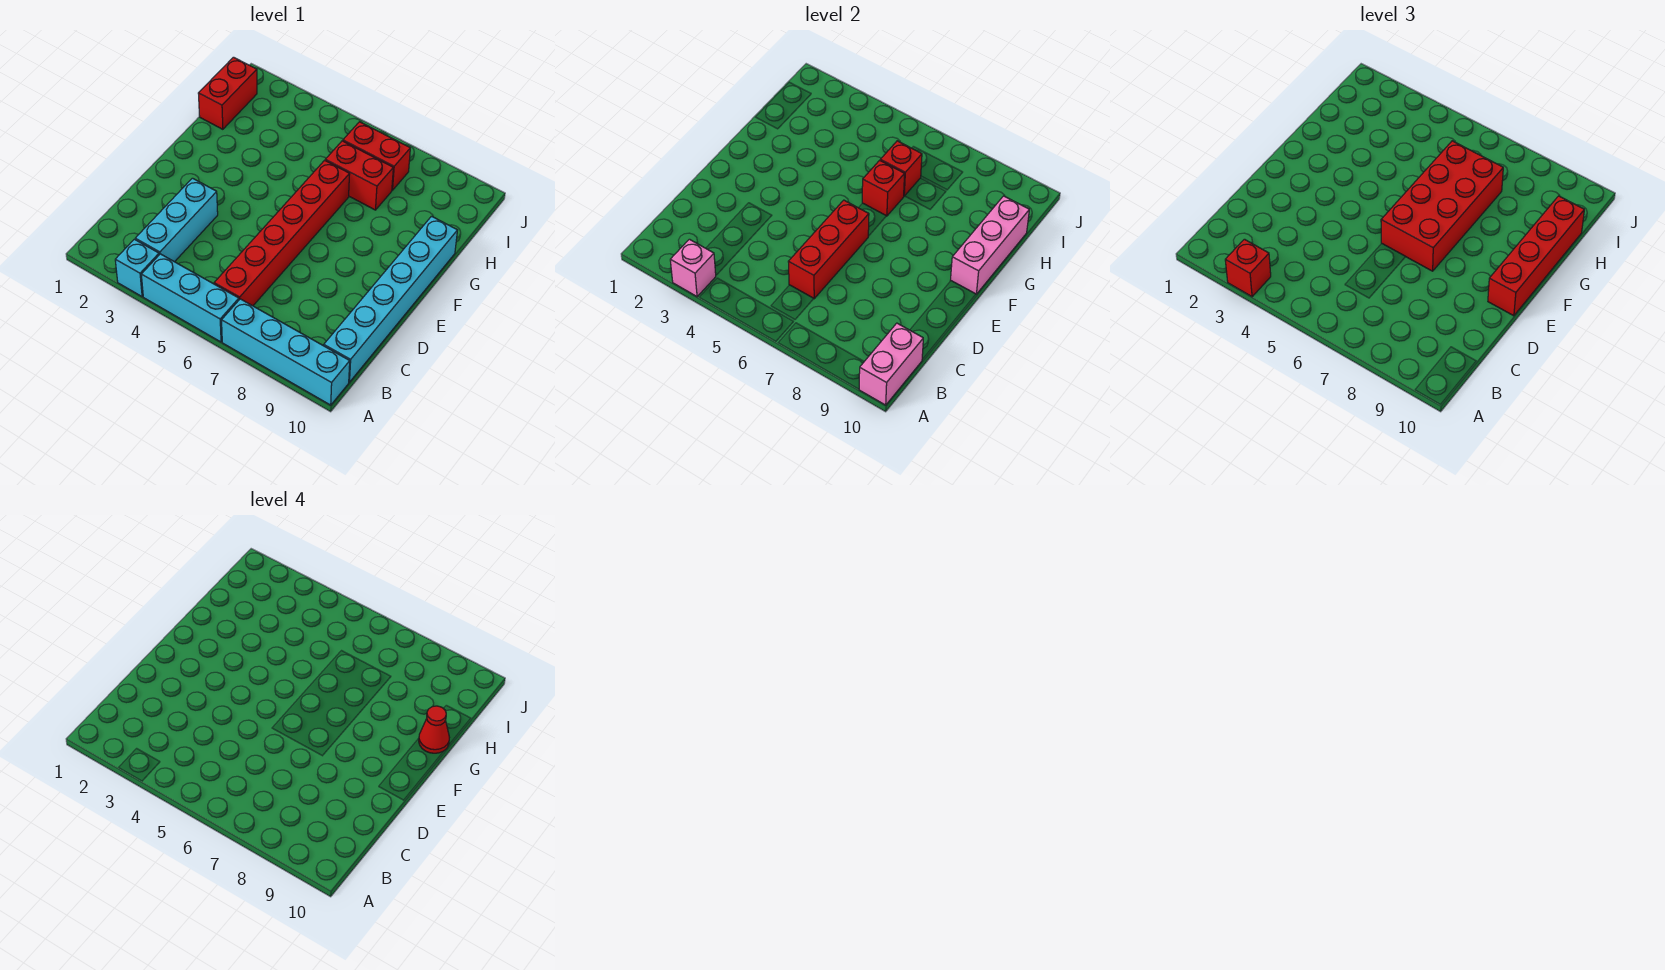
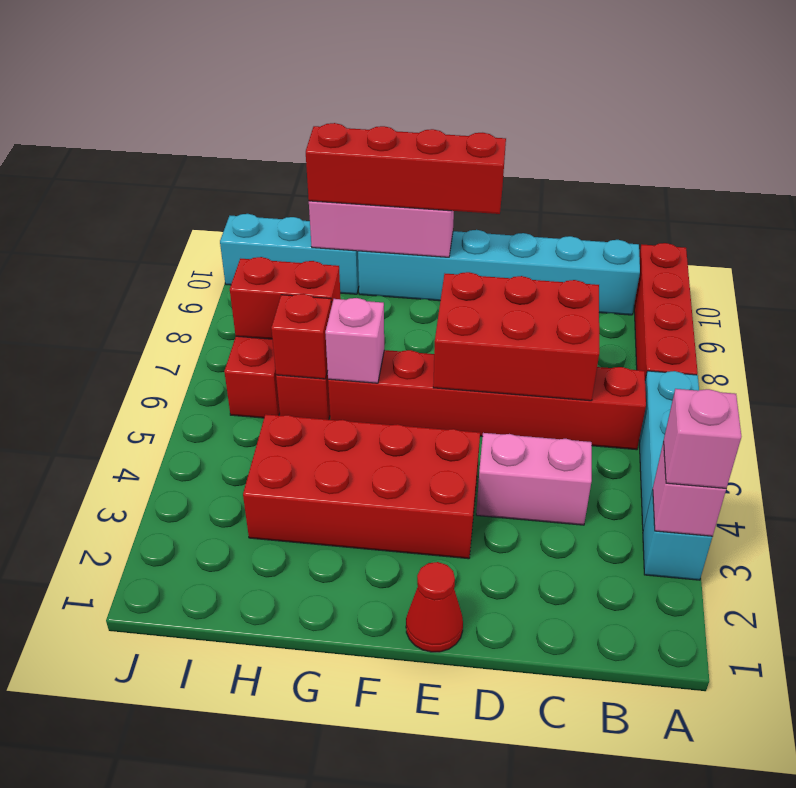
red brick A3 level 3 -> pink brick A3 level 3
cyan brick A7:A10 level 1 -> red brick A7:A10 level 1
pink brick A10:B10 level 2 -> pink brick C4:D4 level 1
cyan brick B3:D3 level 1 -> cyan brick H10:J10 level 1
red brick C6:E6 level 2 -> red brick C6:E7 level 2
red brick E6:H7 level 3 -> red brick E3:H4 level 1
red brick G6 level 2 -> pink brick G6 level 2
red cone G10 level 4 -> red cone E1 level 1
red brick H1:I1 level 1 -> red brick H7:I7 level 2

